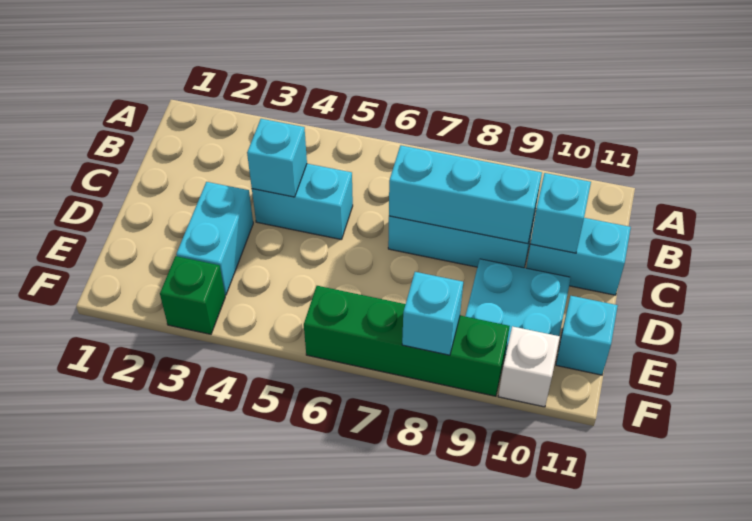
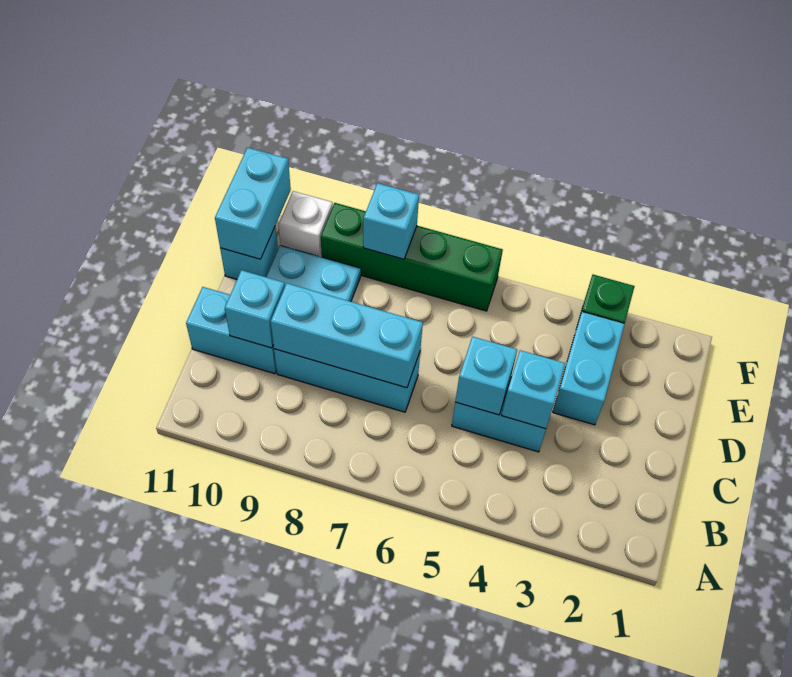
none -> cyan brick C5 level 2
none -> cyan brick E11:F11 level 2

